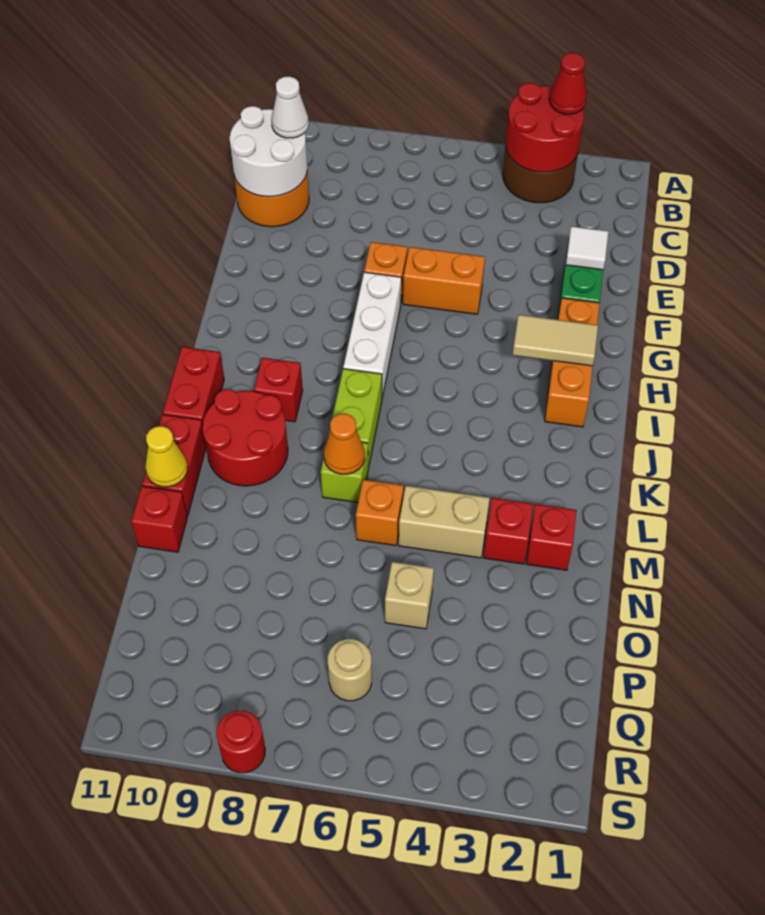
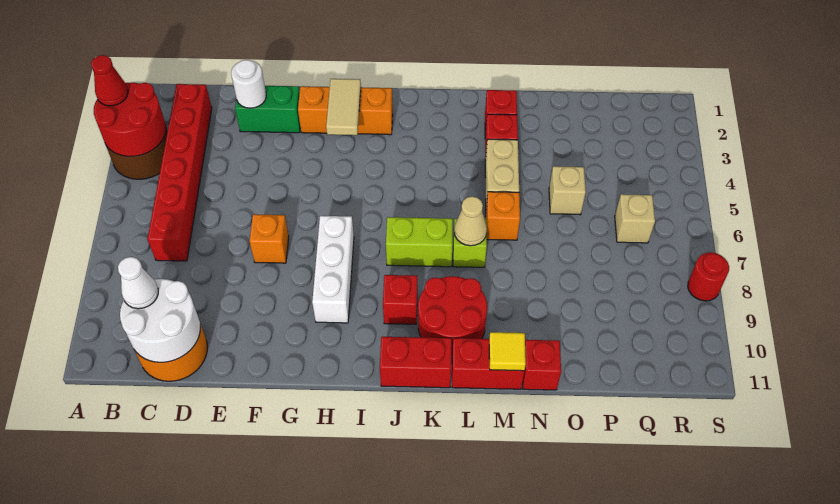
none -> red brick C2:C7 level 1
white tile E2 level 2 -> white round brick E2 level 2
orange brick F5:F6 level 1 -> none
white brick G7:I7 level 1 -> white brick H7:H9 level 1
orange cone L7 level 2 -> tan cone L7 level 2
yellow cone M11 level 2 -> yellow tile M11 level 2
tan round brick Q6 level 1 -> tan brick Q6 level 1

